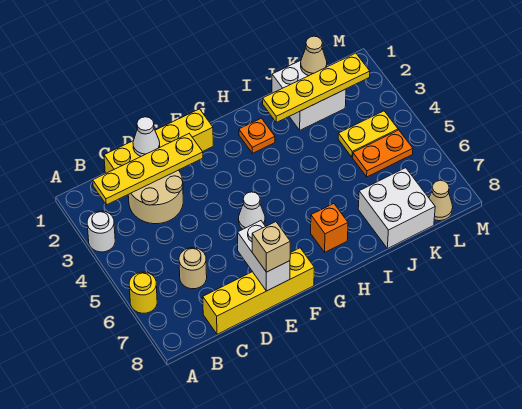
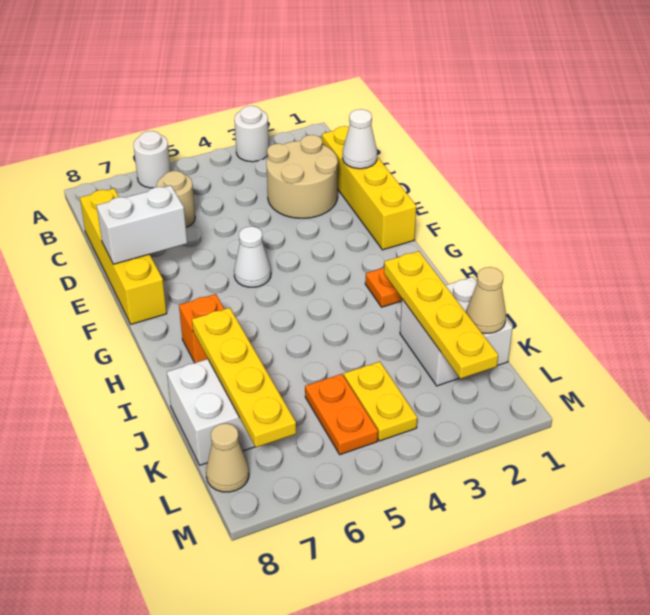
yellow round brick A6 level 1 -> white round brick A6 level 1
yellow plate B2:E2 level 2 -> yellow plate I7:L7 level 2
tan brick E8 level 3 -> none

